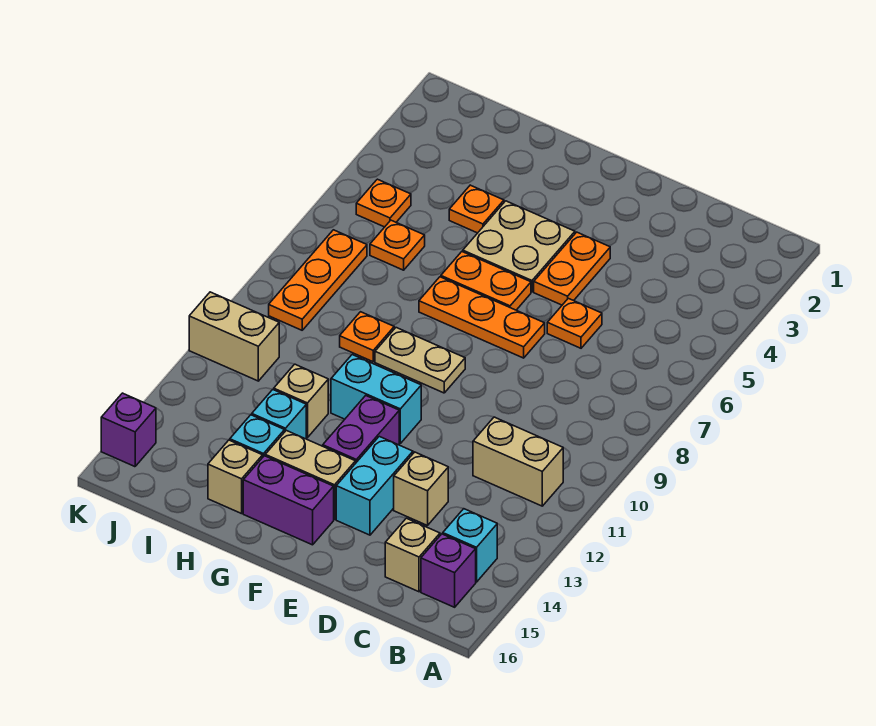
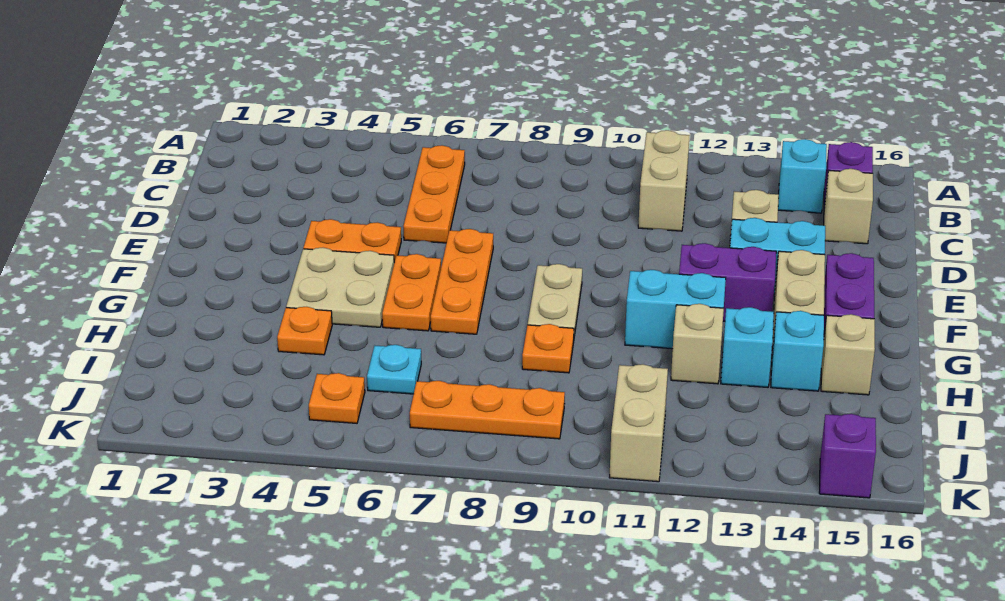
orange plate D6 level 1 -> orange plate B6:D6 level 1
cyan brick F11:G11 level 1 -> cyan brick G11:G12 level 1
orange plate I6 level 1 -> cyan plate I6 level 1

